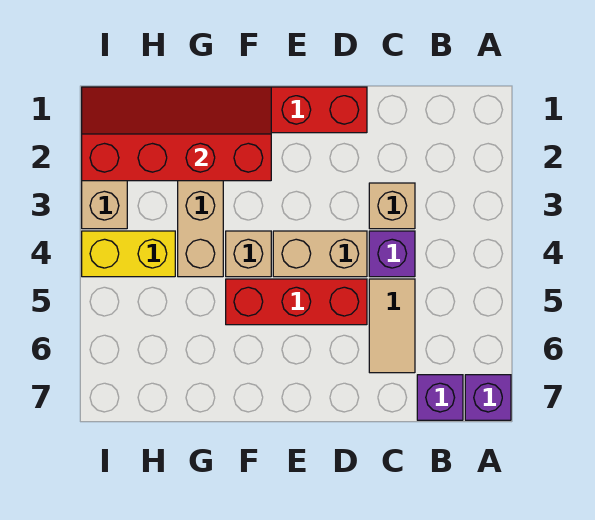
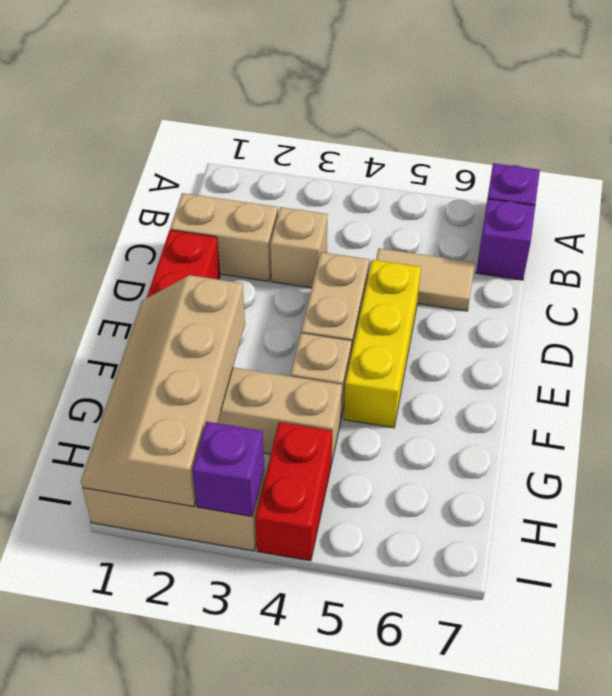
none -> tan brick C1:C2 level 1
purple brick C4 level 1 -> purple brick I3 level 2
red brick D5:F5 level 1 -> yellow brick D5:F5 level 1
red slope F1:I2 level 2 top 2 -> tan slope F1:I2 level 2 top 2
yellow brick H4:I4 level 1 -> red brick H4:I4 level 1

